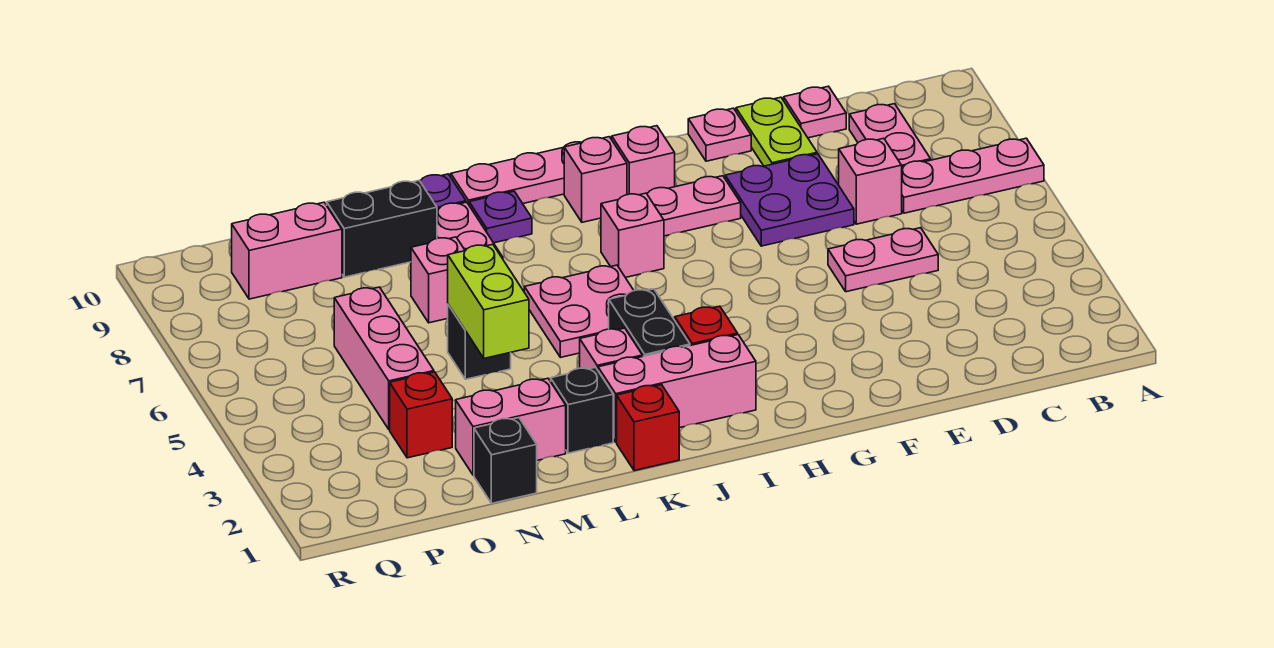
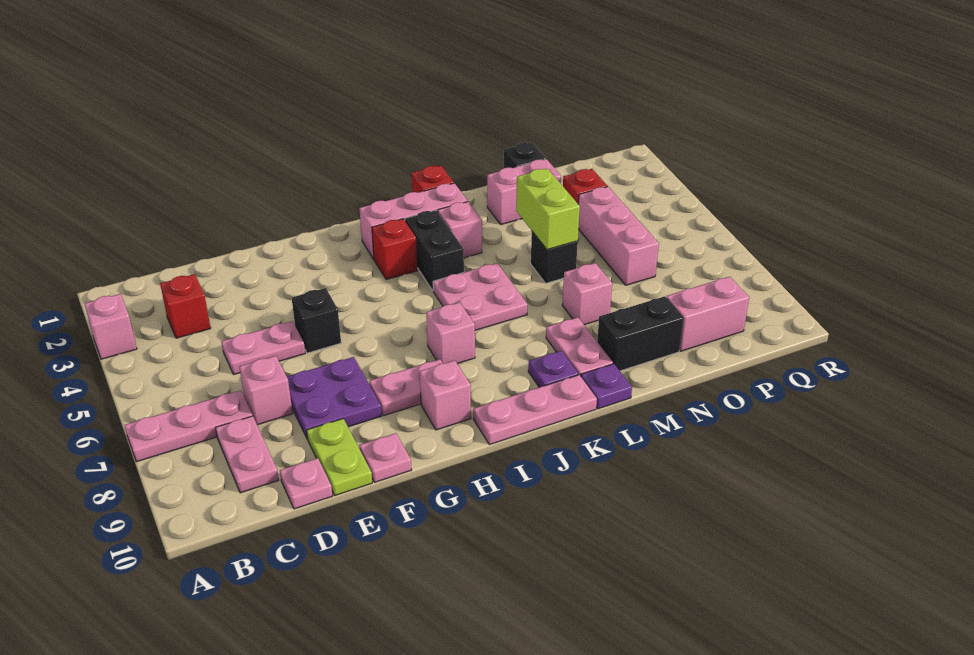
none -> red brick C3 level 1
pink brick I9 level 1 -> pink brick A3 level 1
black brick L2 level 1 -> black brick F5 level 1

